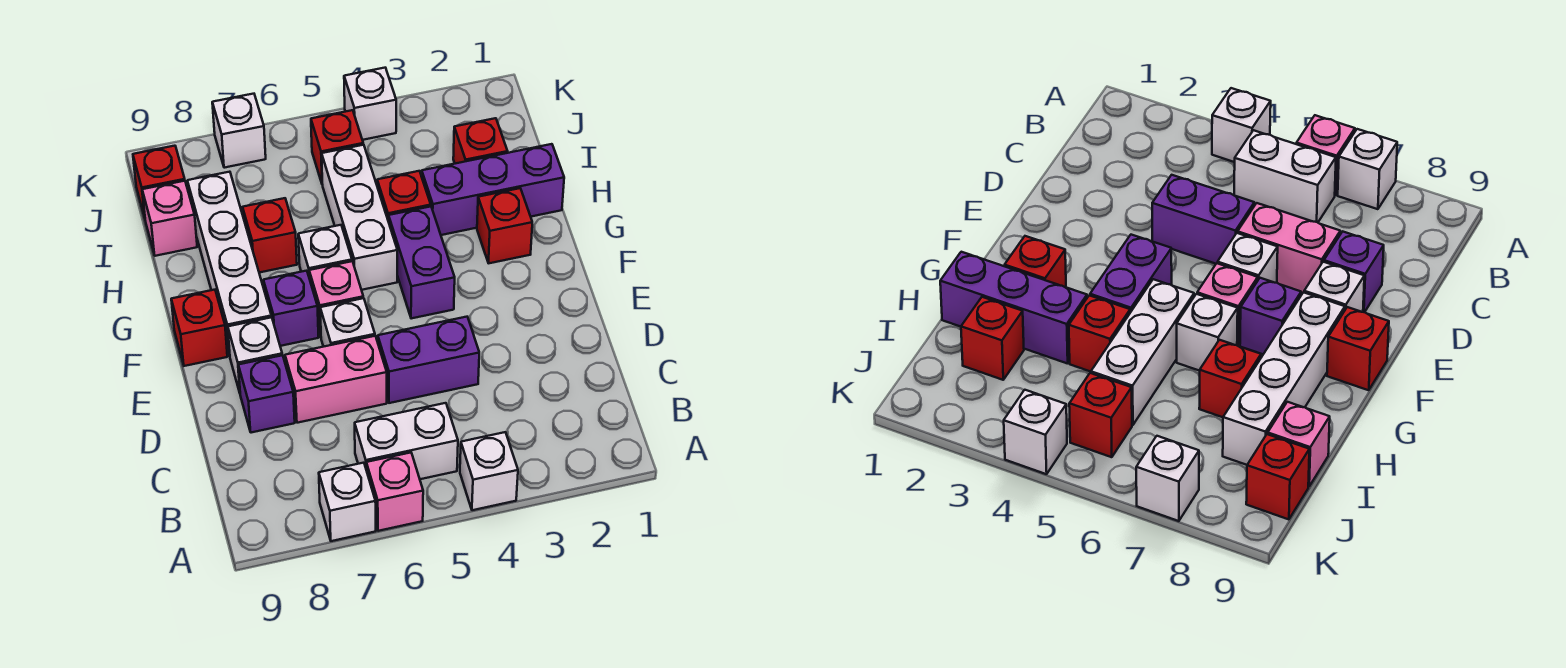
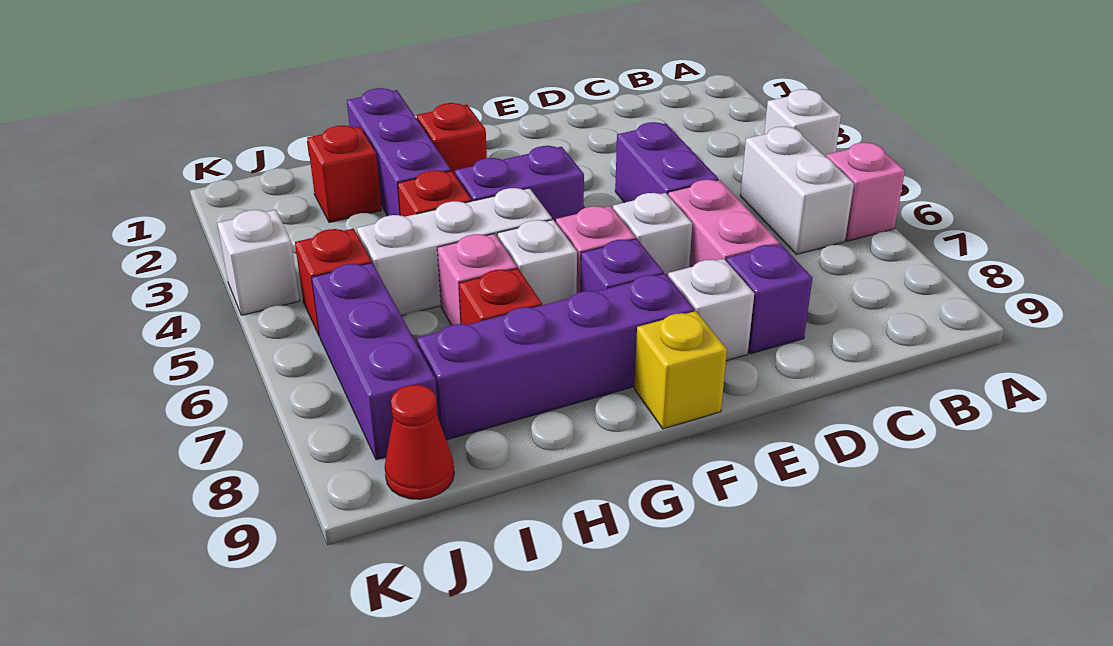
white brick A7 level 1 -> none
white brick F8:I8 level 1 -> purple brick F8:I8 level 1
red brick F9 level 1 -> yellow brick F9 level 1
pink brick I9 level 1 -> pink brick H6 level 1
none -> purple brick J6:J8 level 1
red brick J9 level 1 -> red cone J9 level 1
white brick K7 level 1 -> none

